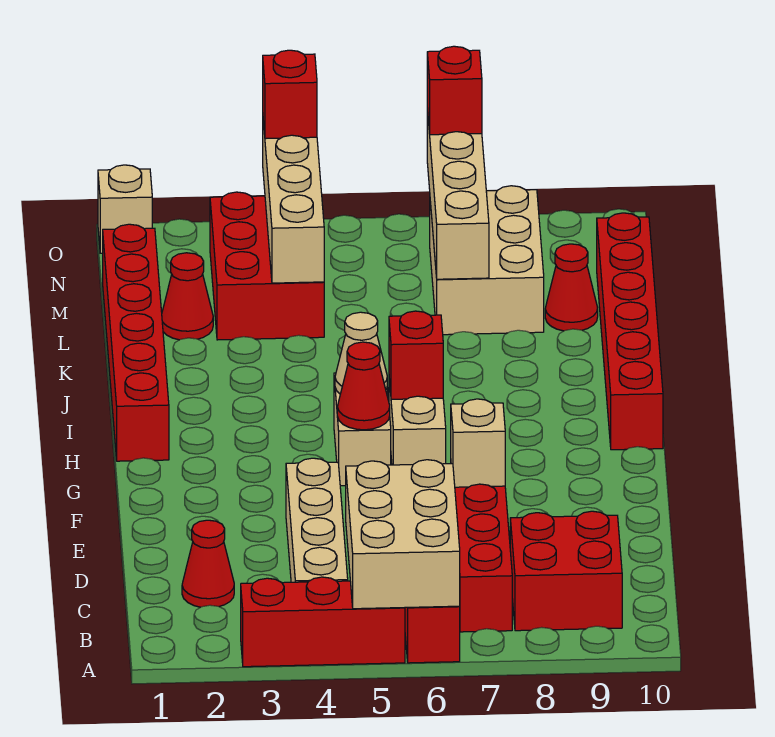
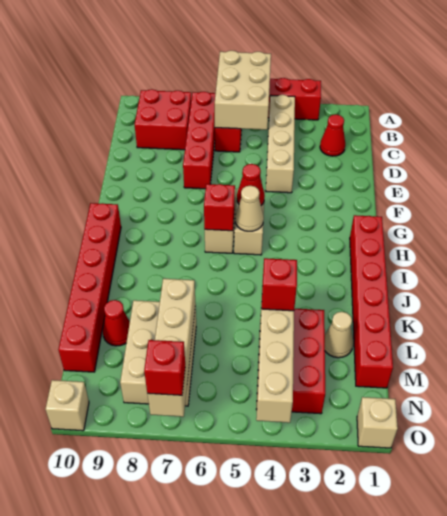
tan brick E7 level 2 -> tan brick O10 level 1
red cone L2 level 1 -> tan cone L2 level 1
red brick O4 level 3 -> red brick L4 level 3

